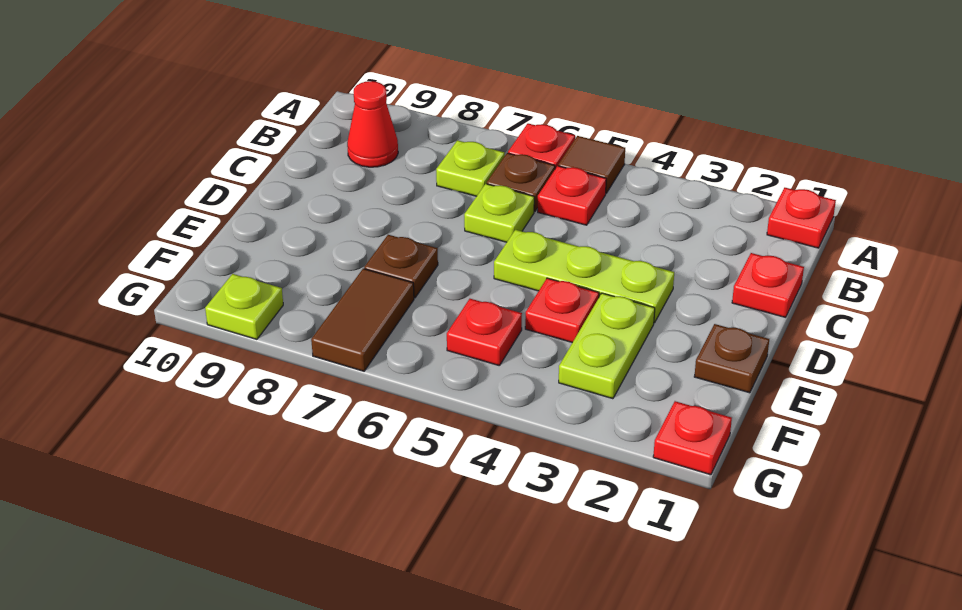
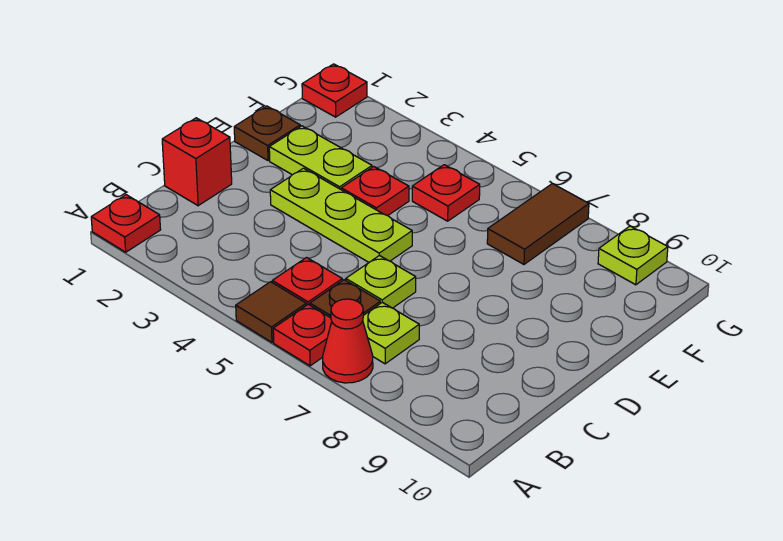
red cone B9 level 1 -> red cone A7 level 1
red plate C1 level 1 -> red brick C1 level 1
lime plate E3:F3 level 1 -> lime plate E2:E3 level 1
brown plate E7 level 1 -> none

